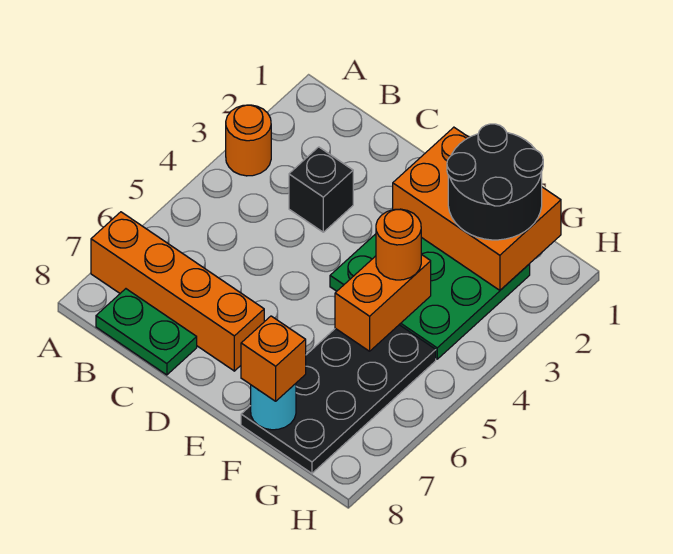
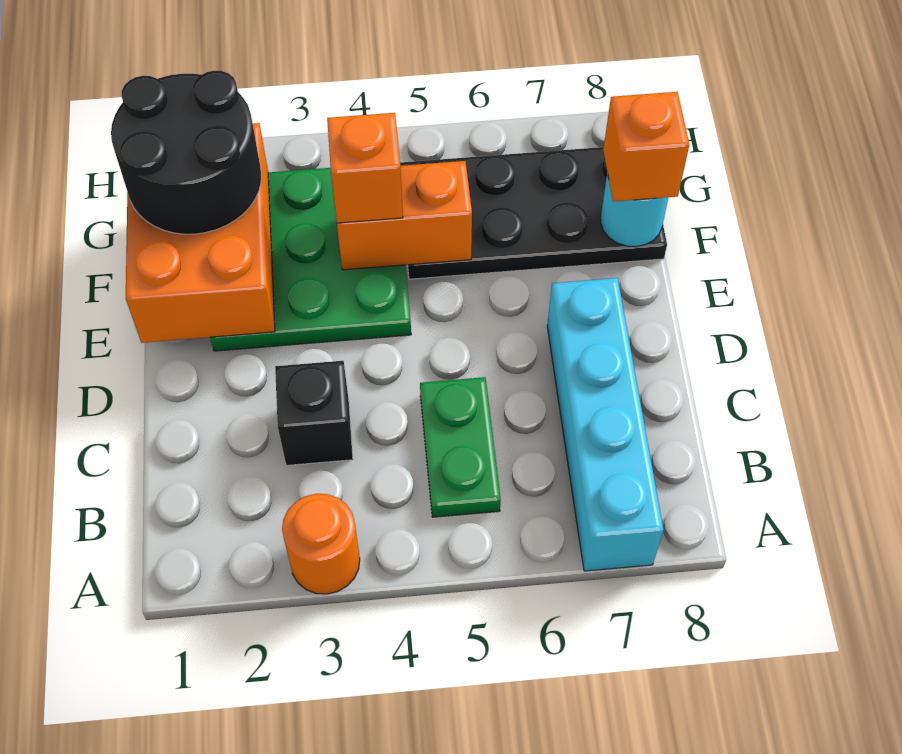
orange brick A7:D7 level 1 -> cyan brick A7:D7 level 1
green plate B8:C8 level 1 -> green plate B5:C5 level 1
orange round brick F4 level 3 -> orange brick F4 level 3

